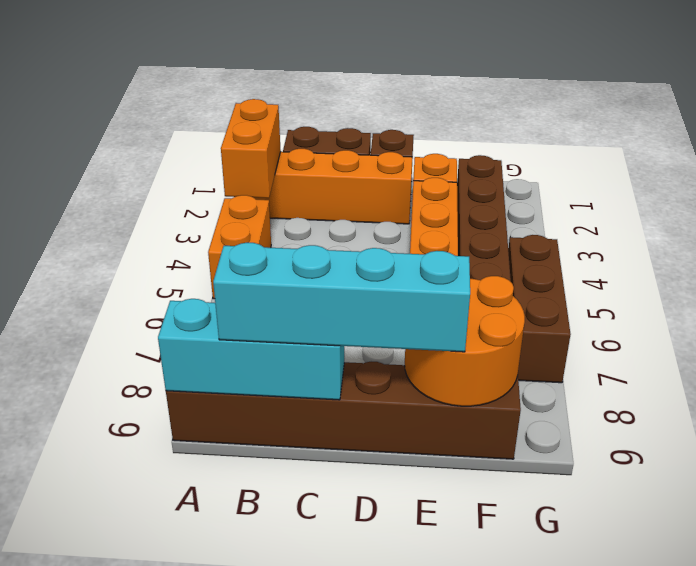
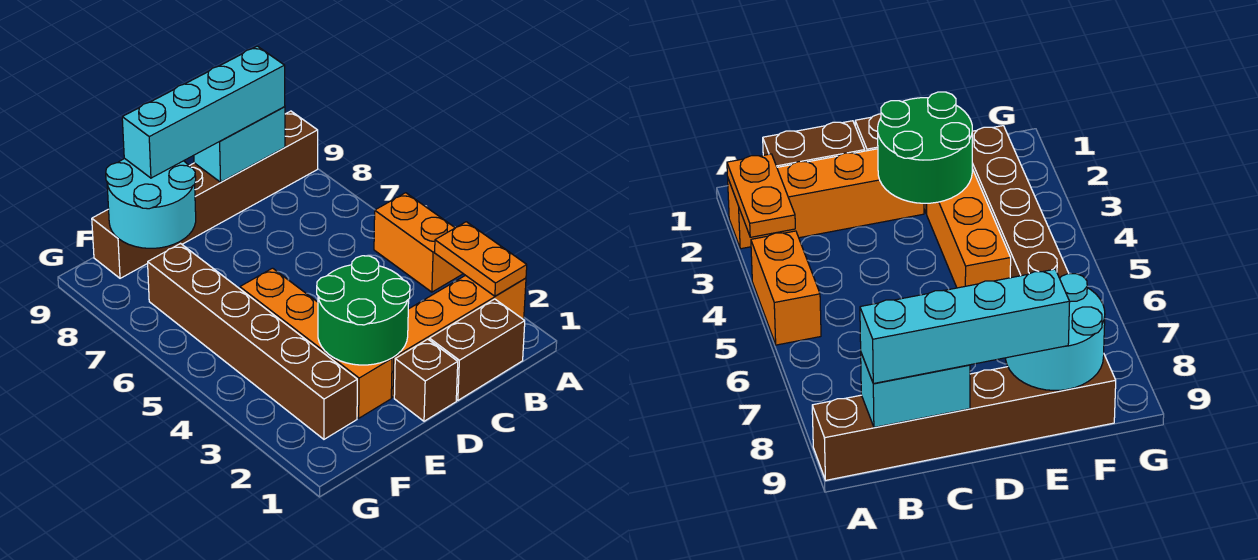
orange brick A2:A3 level 2 -> orange plate A2:A3 level 2
cyan brick A9:C9 level 2 -> cyan brick B9:C9 level 2
none -> green round brick D2:E3 level 2
orange round brick E8:F9 level 2 -> cyan round brick E8:F9 level 2
brown brick G5:G7 level 1 -> none

